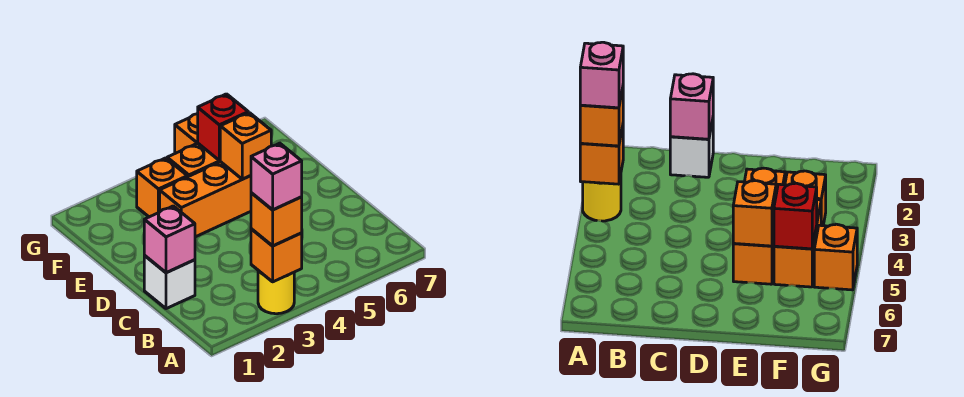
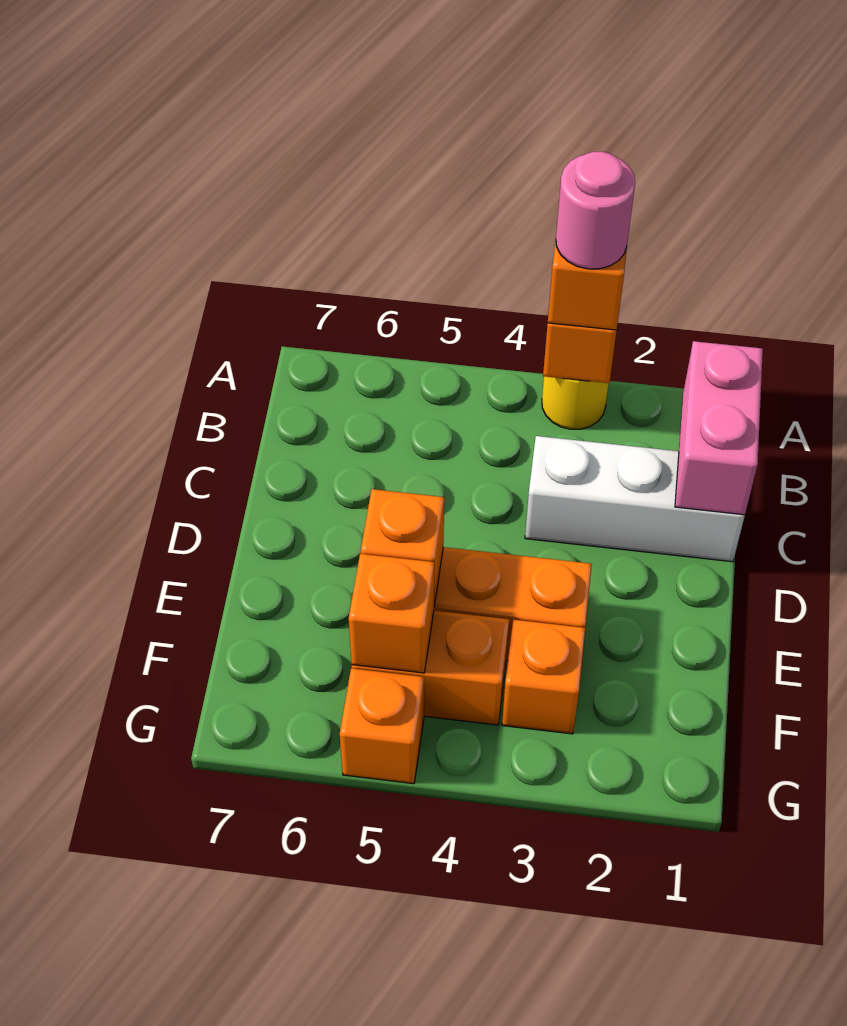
pink brick A3 level 4 -> pink round brick A3 level 4
white brick C1 level 1 -> white brick C1:C3 level 1
pink brick C1 level 2 -> pink brick B1:C1 level 2
red brick F5 level 2 -> orange brick F5 level 2

